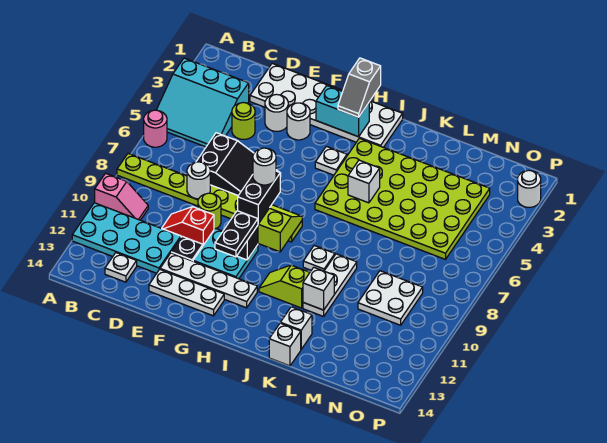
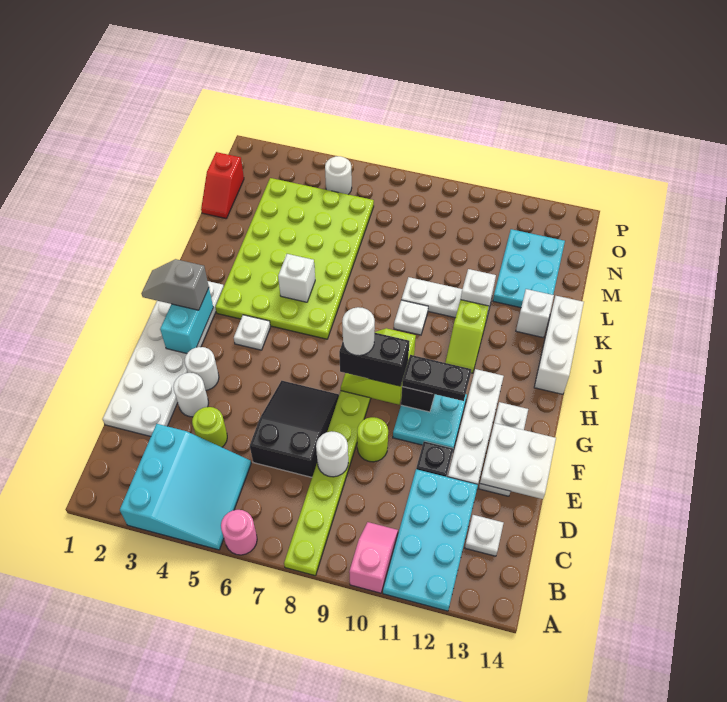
red slope D10:E10 level 1 top E -> red slope M1:N1 level 1 top N
grey slope H1:H2 level 3 top 1 -> grey slope H1:H2 level 3 top 2
white brick K14 level 1 -> white brick I14:K14 level 1
none -> cyan plate L12:N13 level 1
white plate M9:N10 level 1 -> white plate E13:F14 level 2
white round brick P2 level 1 -> white round brick O5 level 1

